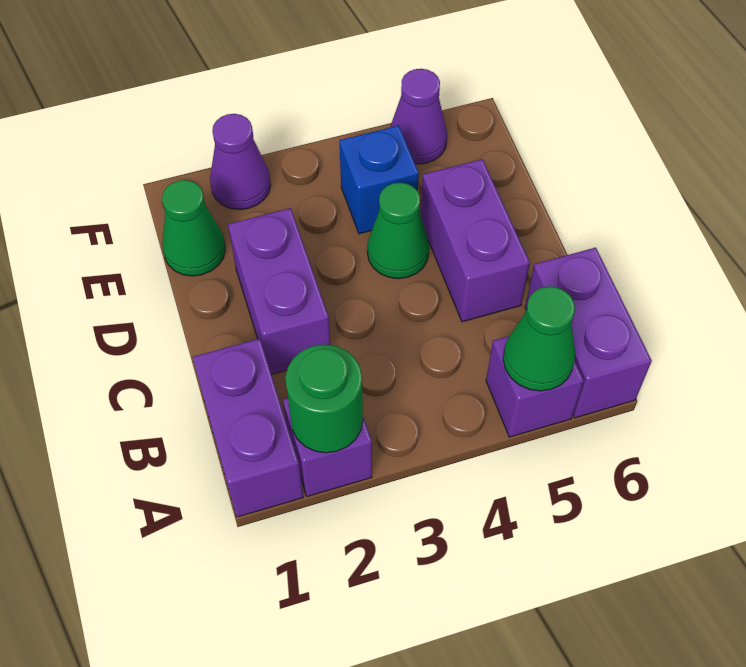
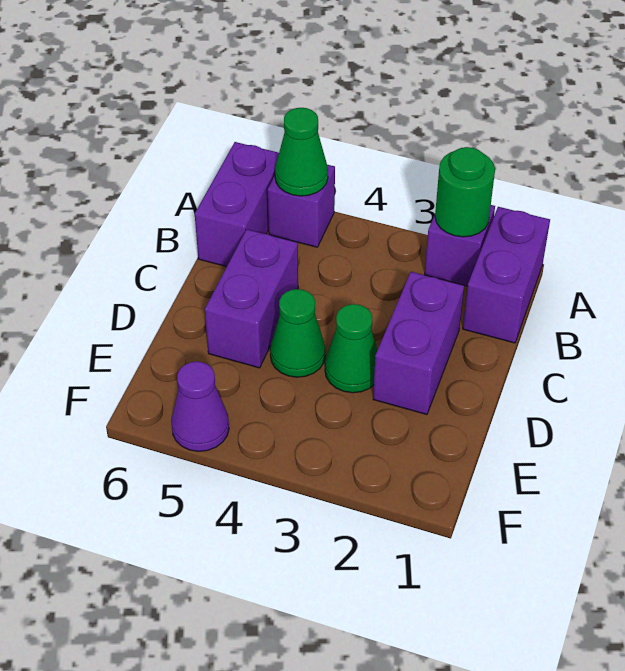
green cone E1 level 1 -> green cone D3 level 1
blue brick E4 level 1 -> none
purple cone F2 level 1 -> none

